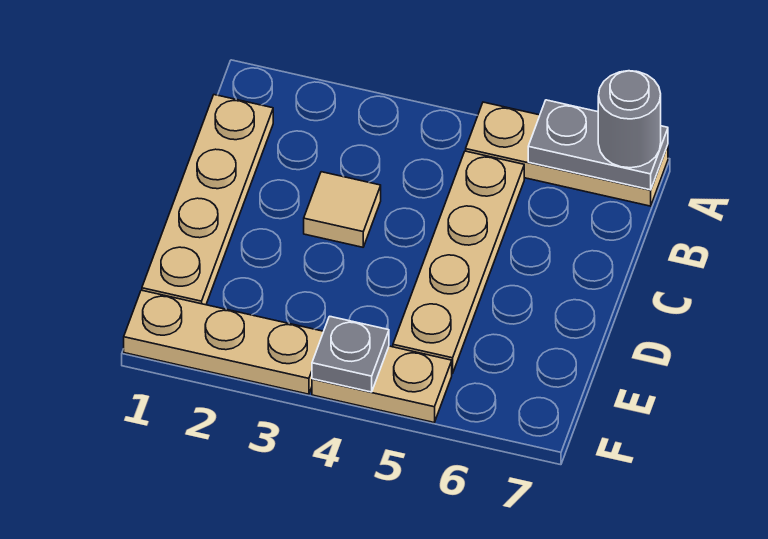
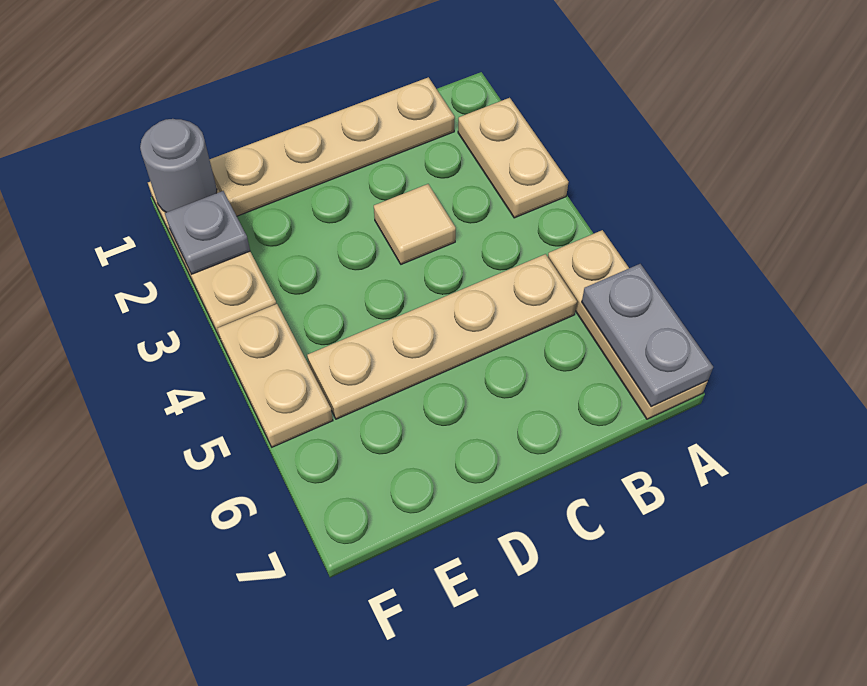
none -> tan plate A2:A3 level 1
grey round brick A7 level 3 -> grey round brick F1 level 2
grey plate F4 level 2 -> grey plate F2 level 2

